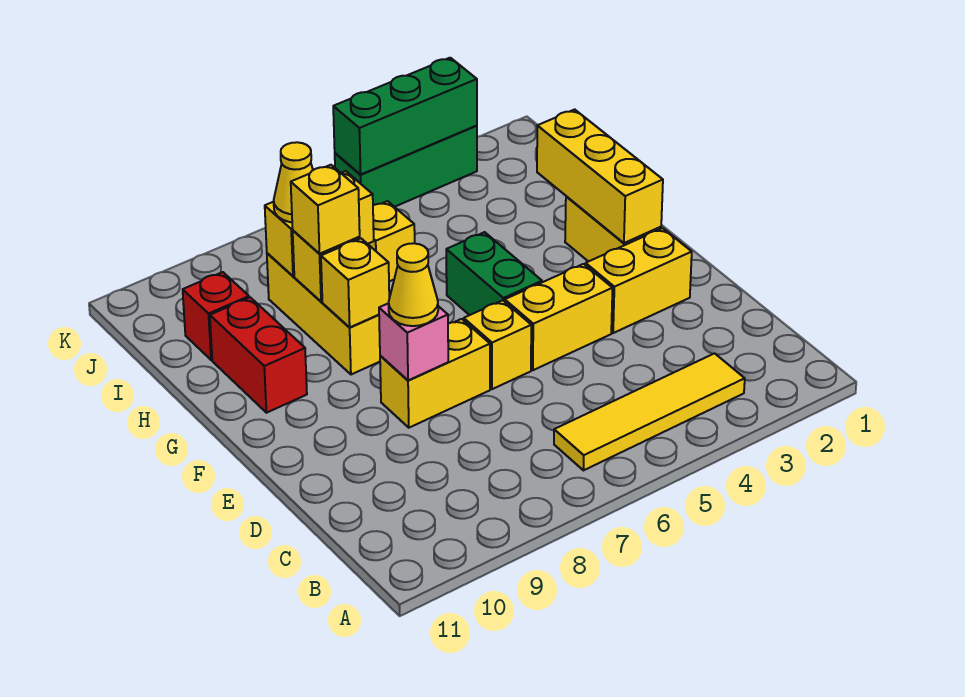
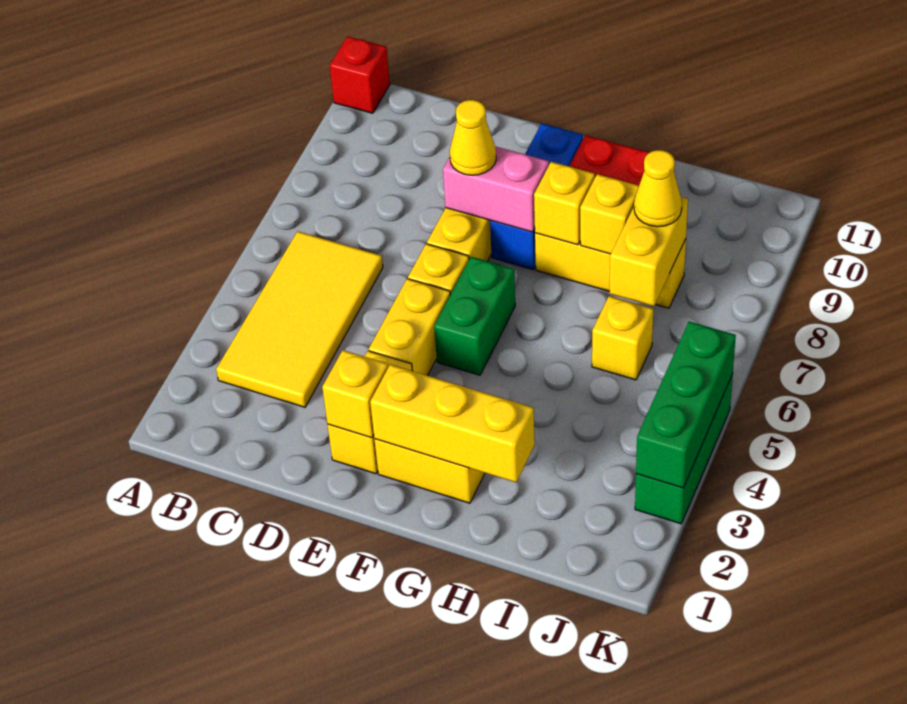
yellow tile B3:B6 level 1 -> yellow tile B3:C6 level 1
pink brick E8 level 2 -> pink brick E8:F8 level 2
green brick F5:G5 level 1 -> green brick F5:F6 level 1
none -> blue brick F8:F10 level 1
yellow brick H8 level 3 -> yellow brick E2 level 2
red brick I10 level 1 -> red brick A11 level 1

